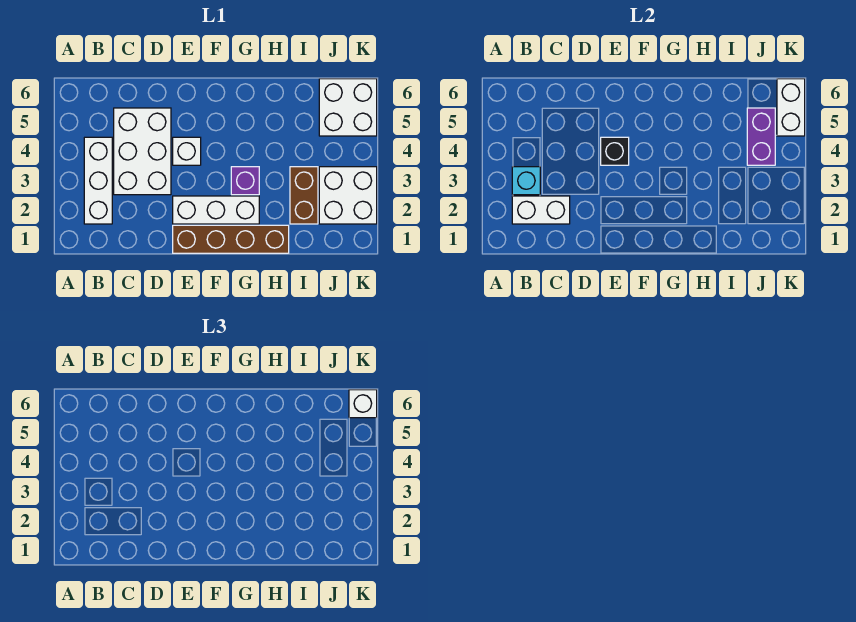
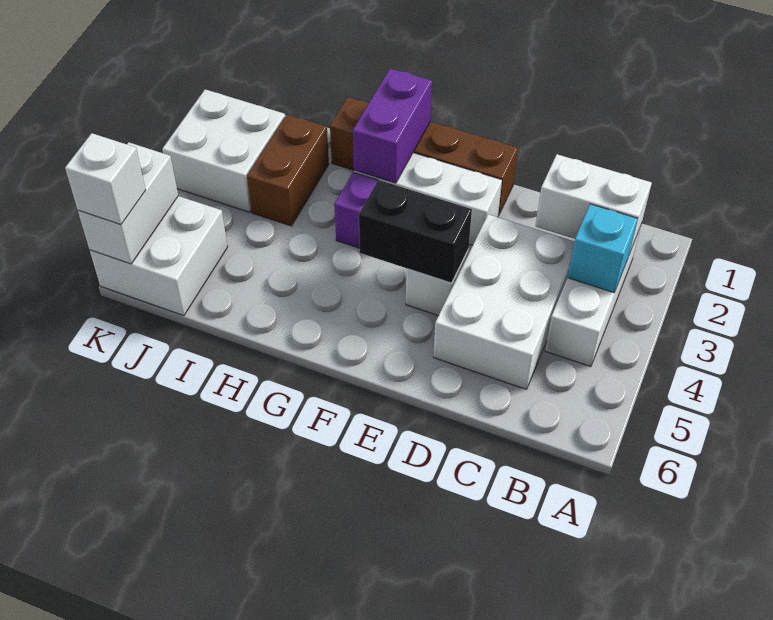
black brick E4 level 2 -> black brick E4:F4 level 2
purple brick J4:J5 level 2 -> purple brick G1:G2 level 2

